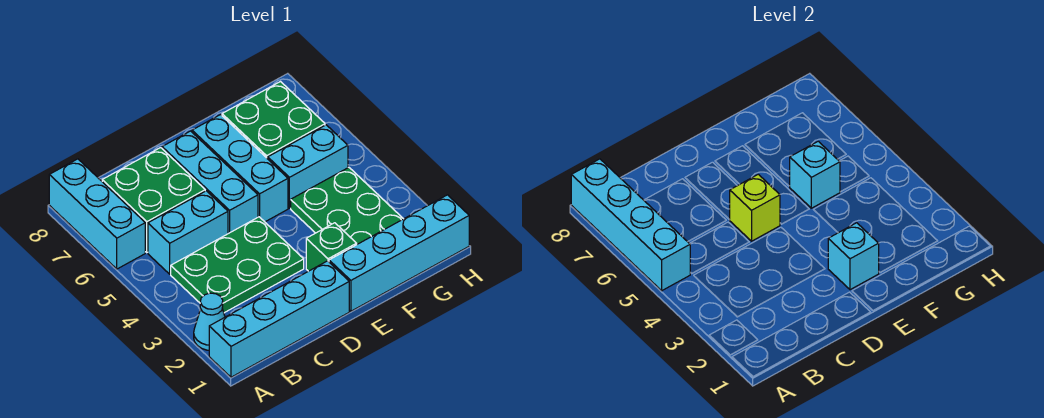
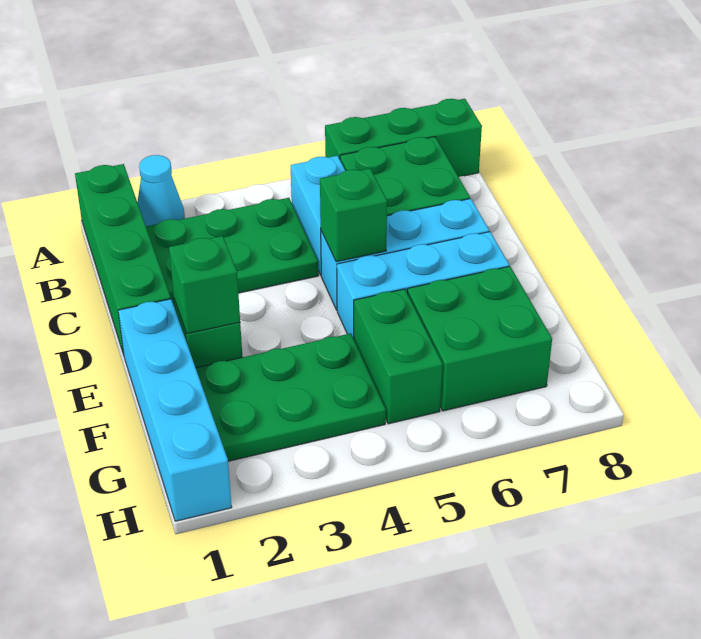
cyan brick A1:D1 level 1 -> green brick A1:D1 level 1
cyan brick A5:A8 level 2 -> none
cyan brick A6:A8 level 1 -> green brick A6:A8 level 1
green plate B3:D4 level 1 -> green plate B2:C4 level 1
lime brick D5 level 2 -> green brick D5 level 2
cyan brick E2 level 2 -> green brick E2 level 2
cyan brick F5:G5 level 1 -> green brick F5:G5 level 1
cyan brick F5 level 2 -> none

